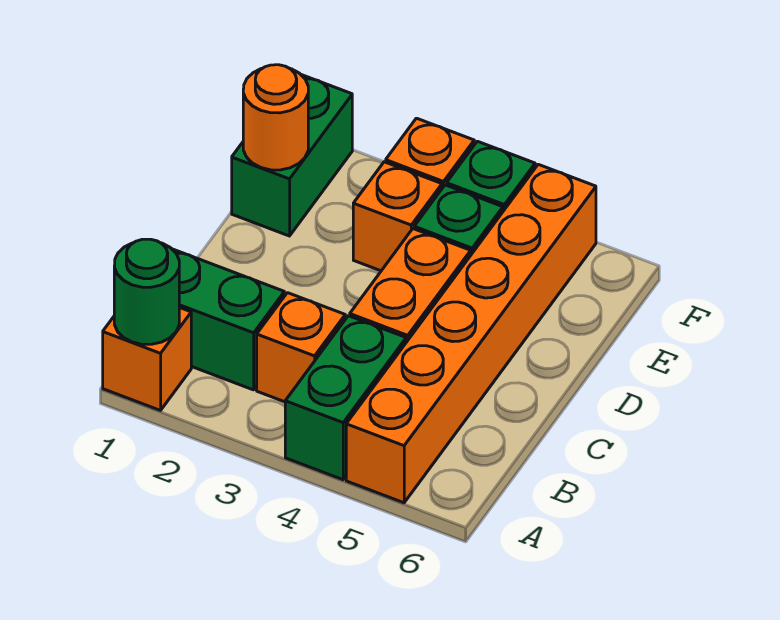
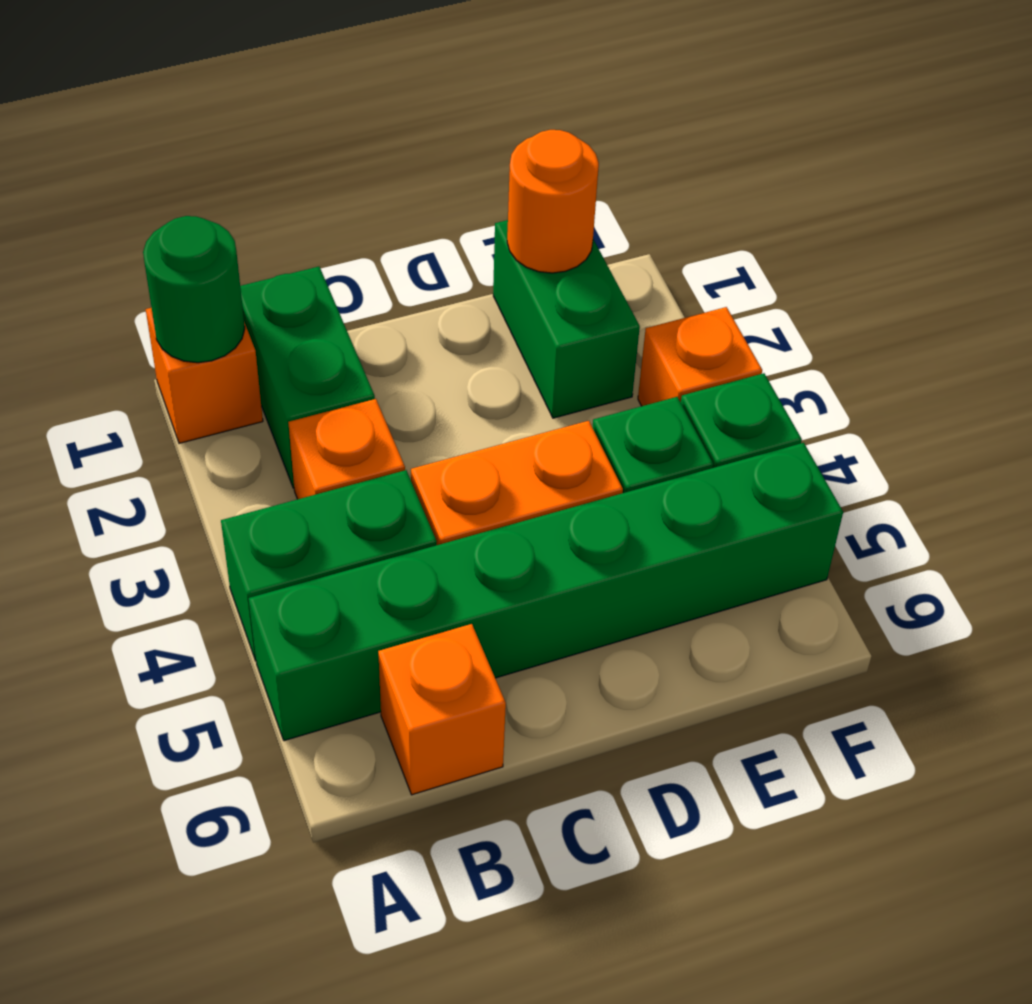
orange brick A5:F5 level 1 -> green brick A5:F5 level 1
green brick E1:F1 level 1 -> green brick E1:E2 level 1
orange brick E3 level 1 -> orange brick B6 level 1

